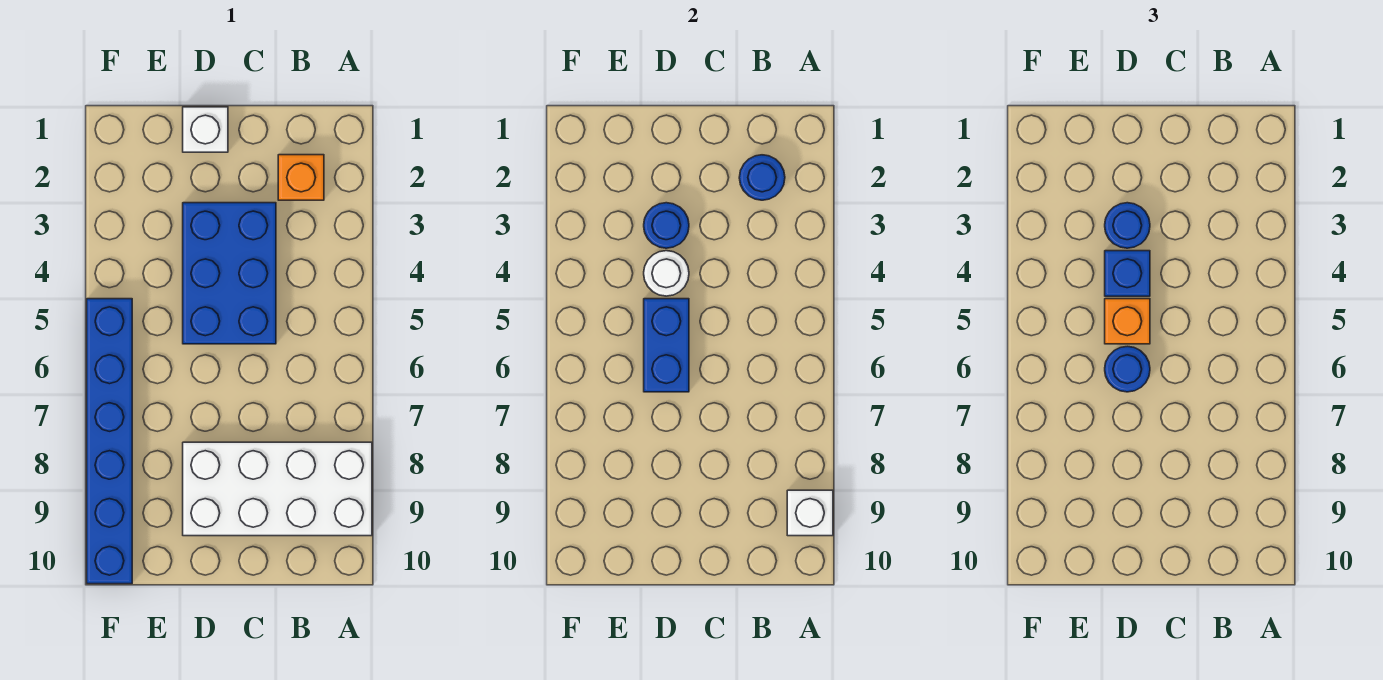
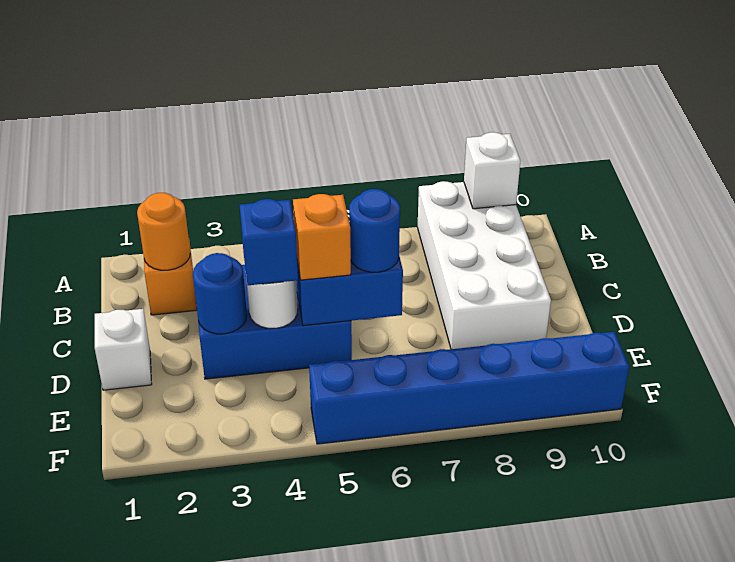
blue round brick B2 level 2 -> orange round brick B2 level 2
blue round brick D3 level 3 -> none

